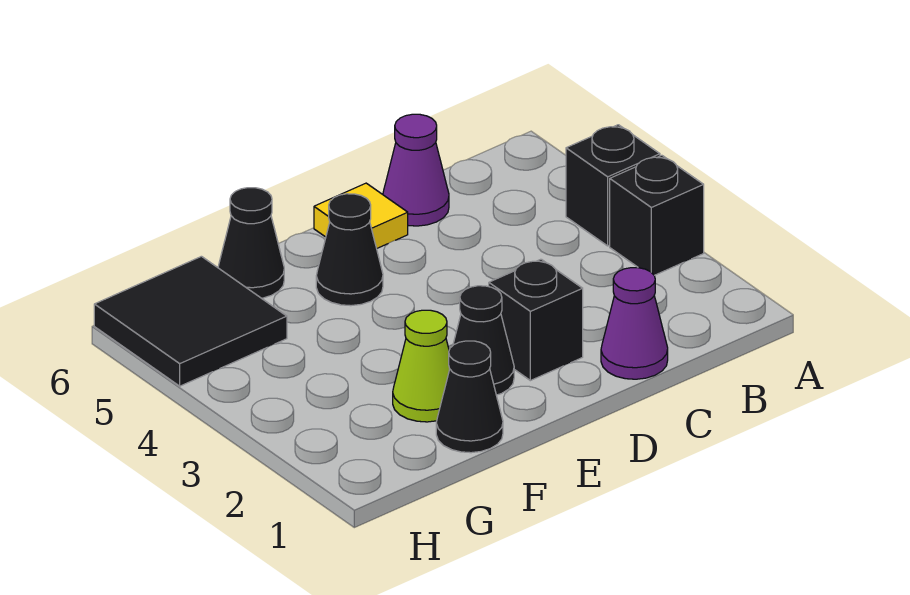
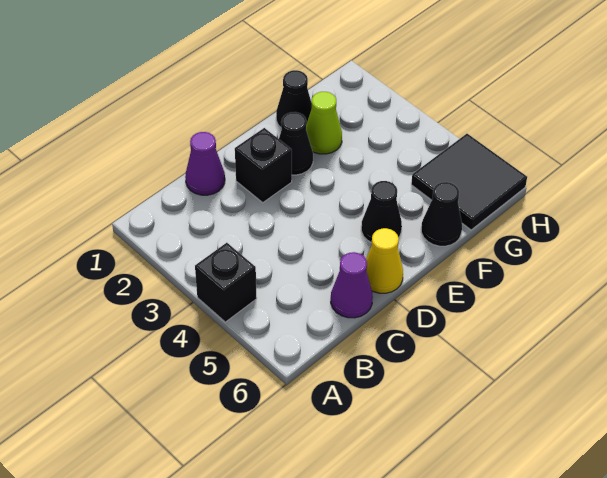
black brick A3 level 1 -> none
yellow tile D6 level 1 -> yellow cone D6 level 1

